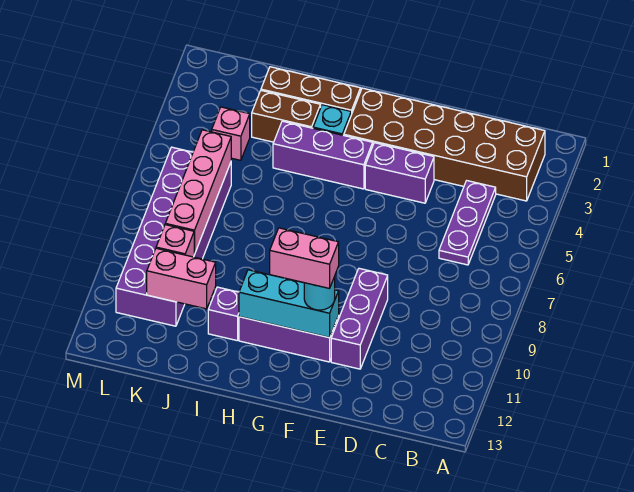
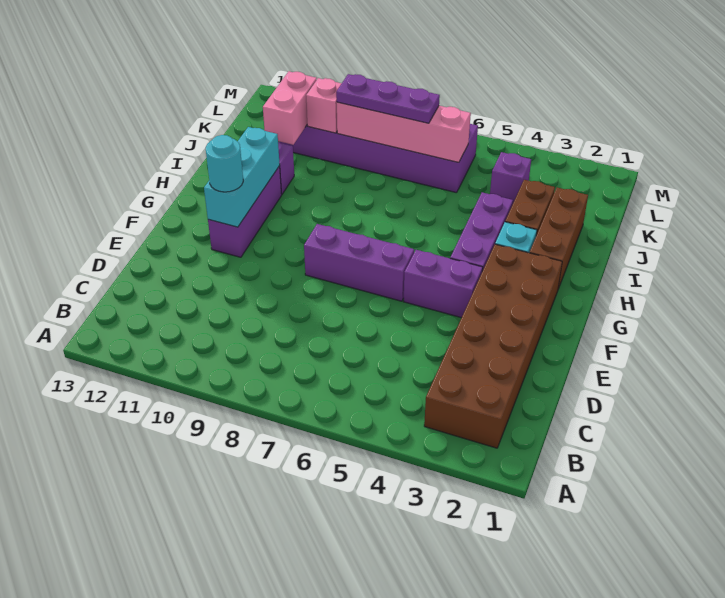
purple plate C4:C6 level 1 -> purple plate K7:K9 level 3
purple brick E4:F4 level 1 -> purple brick F4:F5 level 1
purple brick E9:E11 level 1 -> purple brick F6:F8 level 1
pink brick F11:G11 level 4 -> none
pink brick K4 level 1 -> purple brick K4 level 1

